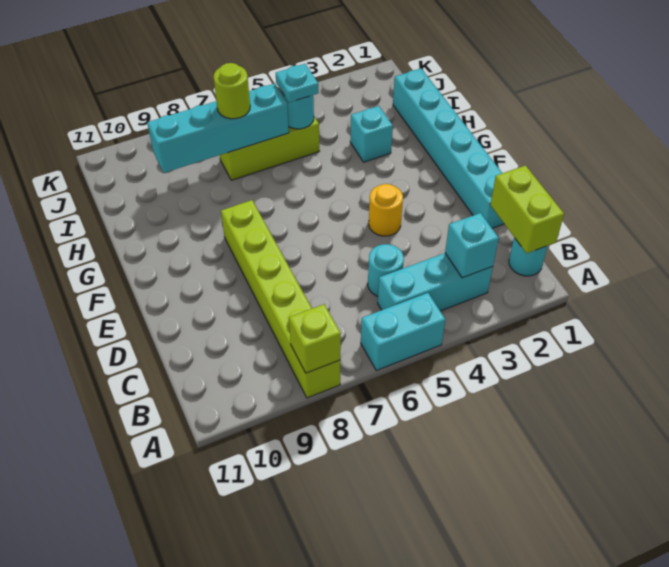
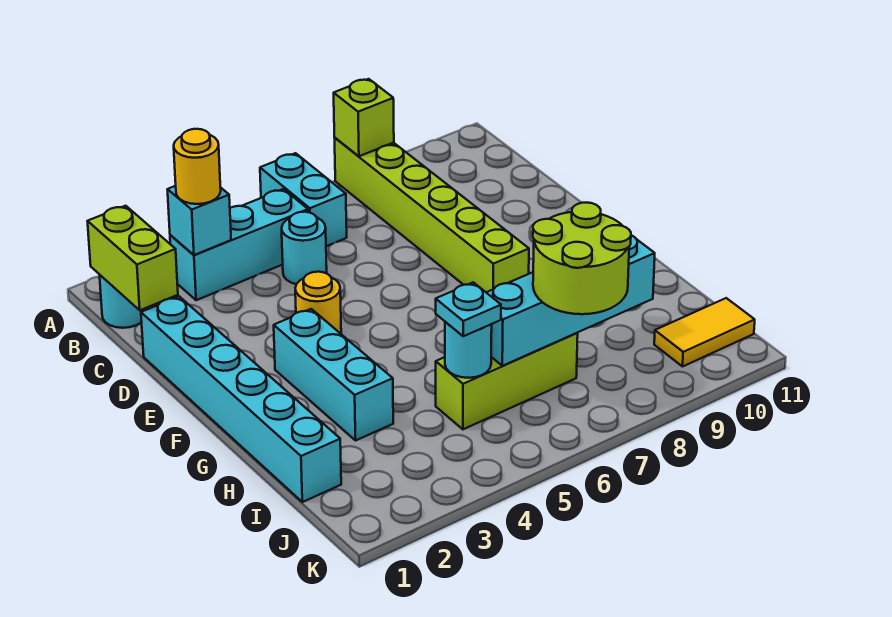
cyan brick A5:A6 level 1 -> cyan brick A6:B6 level 1
none -> yellow round brick B3 level 3
cyan brick H3 level 1 -> cyan brick F3:H3 level 1
lime round brick I7 level 3 -> lime round brick I7:J8 level 3
none -> yellow tile J10:J11 level 1

